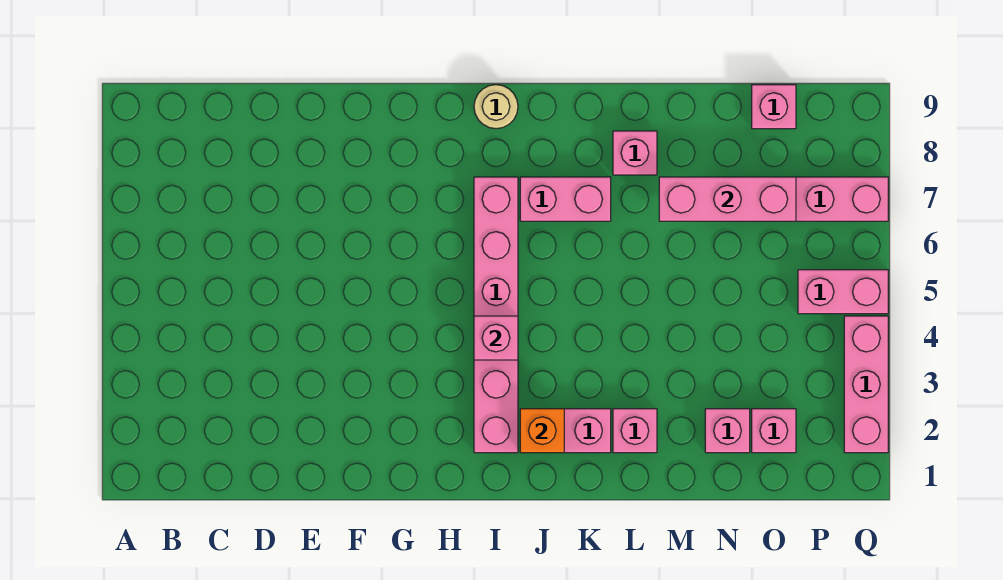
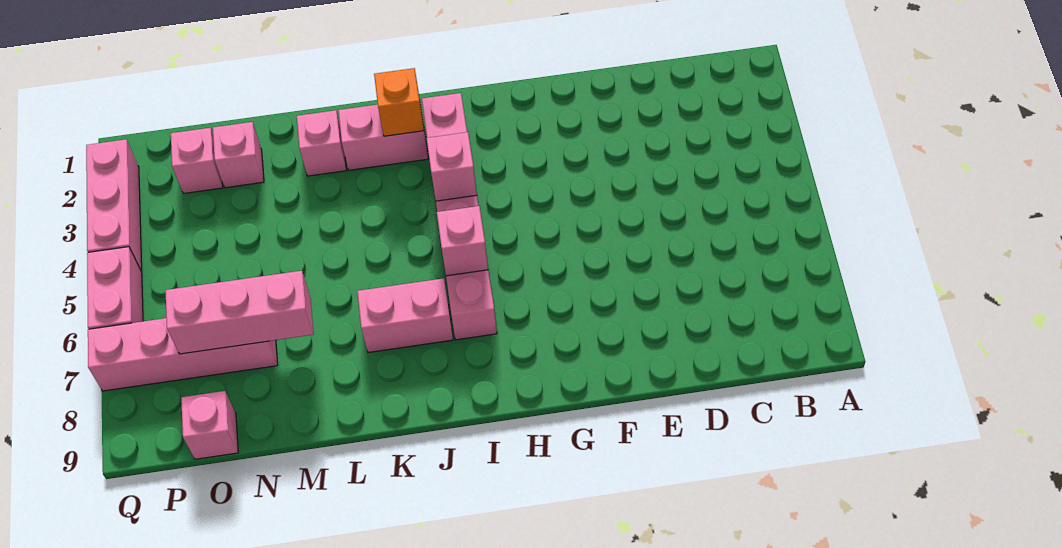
tan round brick I9 level 1 -> none
pink brick L8 level 1 -> pink brick I6 level 2
pink brick P5:Q5 level 1 -> pink brick Q5:Q6 level 1

